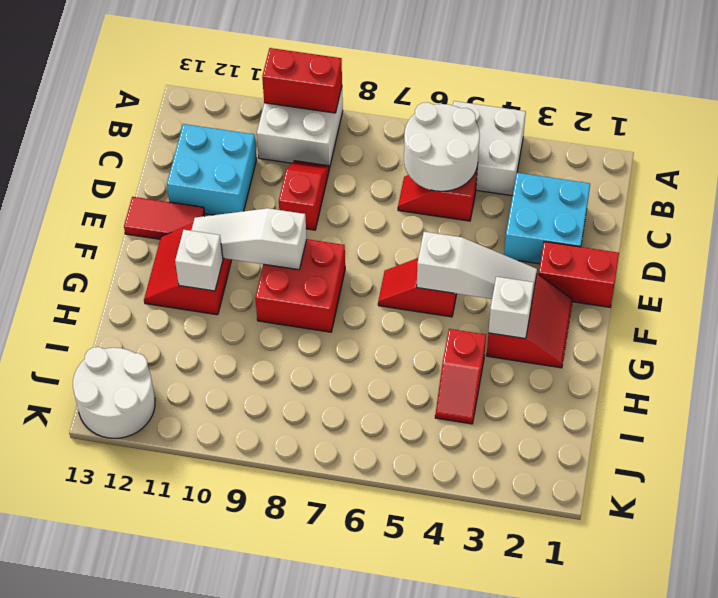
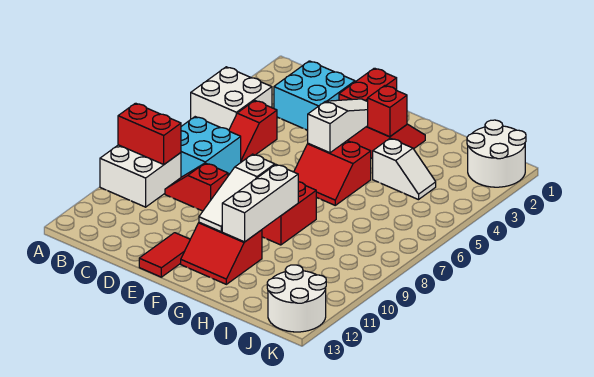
red brick A9:A10 level 2 -> red brick A9:B9 level 2
white round brick B5:C6 level 2 -> white round brick J1:K2 level 1
cyan brick C11:D12 level 1 -> cyan brick B7:C8 level 1
red slope F5:F6 level 1 top 5 -> red slope F5:G6 level 1 top 5
white brick G3 level 2 -> red brick G3 level 2
white brick G11 level 2 -> white brick G9:G11 level 2
red slope H4:I4 level 1 top H -> white slope H4:I4 level 1 top H

